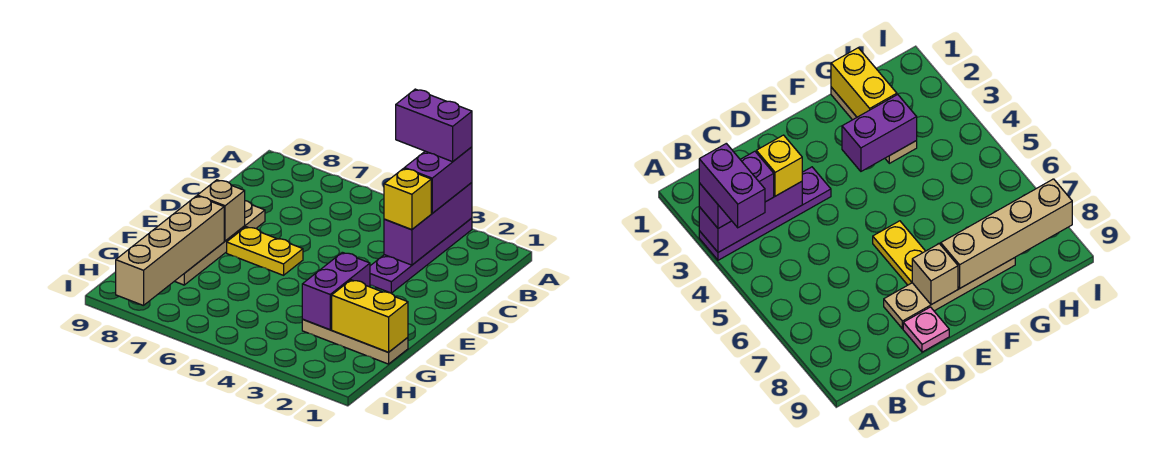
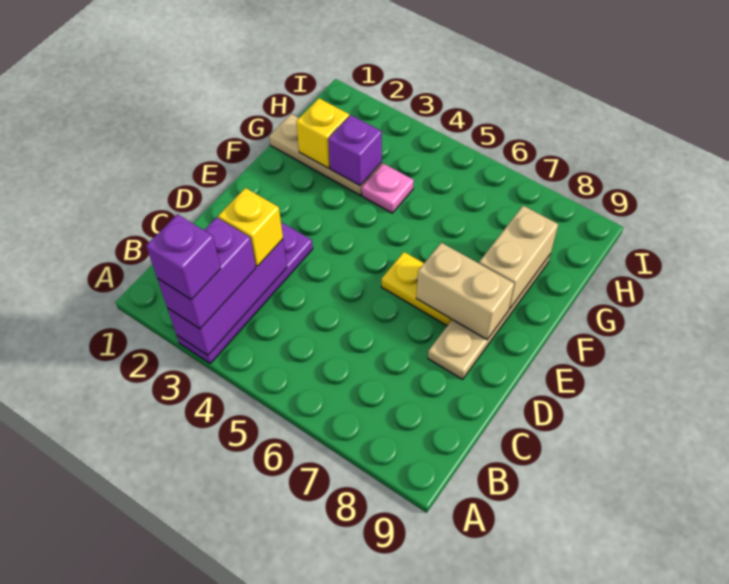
purple brick A3:A4 level 4 -> purple brick A3 level 4
pink plate D9 level 1 -> pink plate G4 level 1
tan brick E8 level 2 -> tan brick E7:E8 level 2
purple brick F3:G3 level 2 -> purple brick G3 level 2
tan brick F8:I8 level 2 -> tan brick F8:G8 level 2
yellow brick G1:G2 level 2 -> yellow brick G2 level 2

